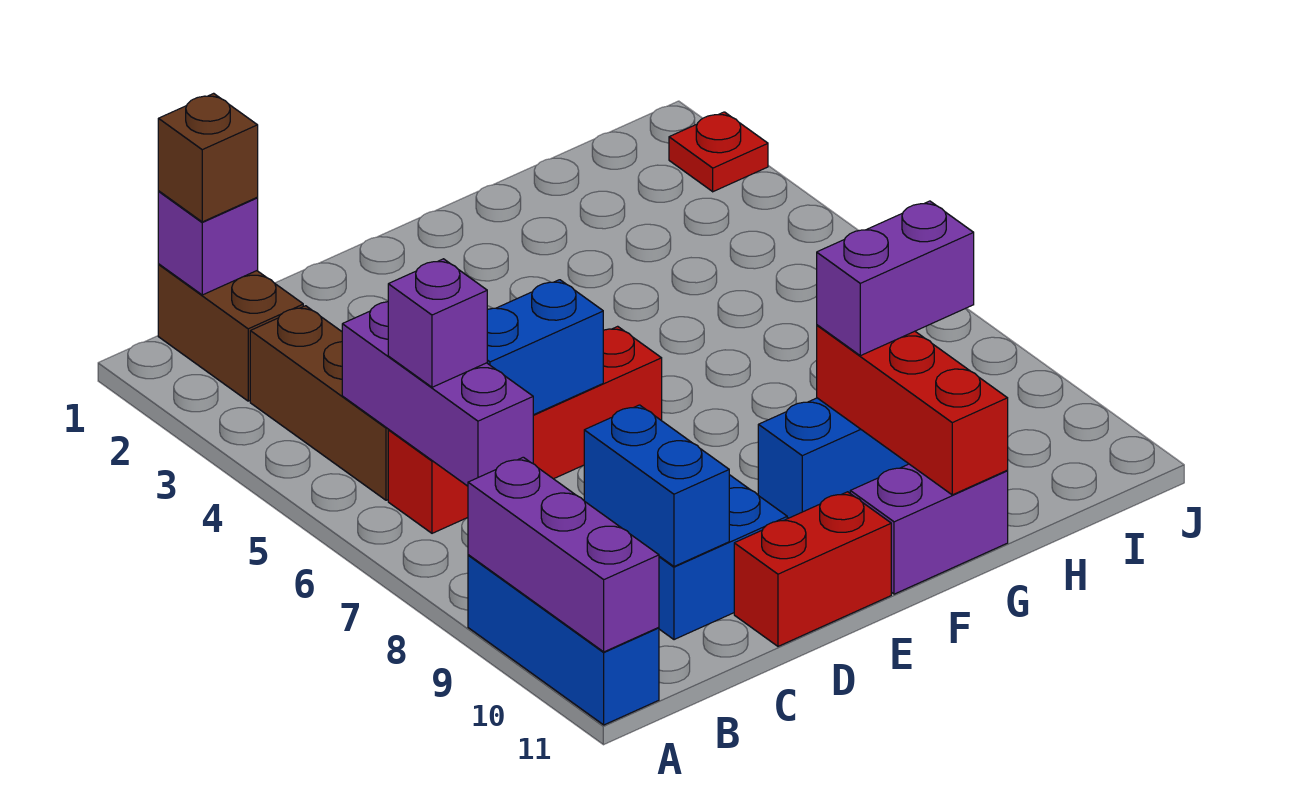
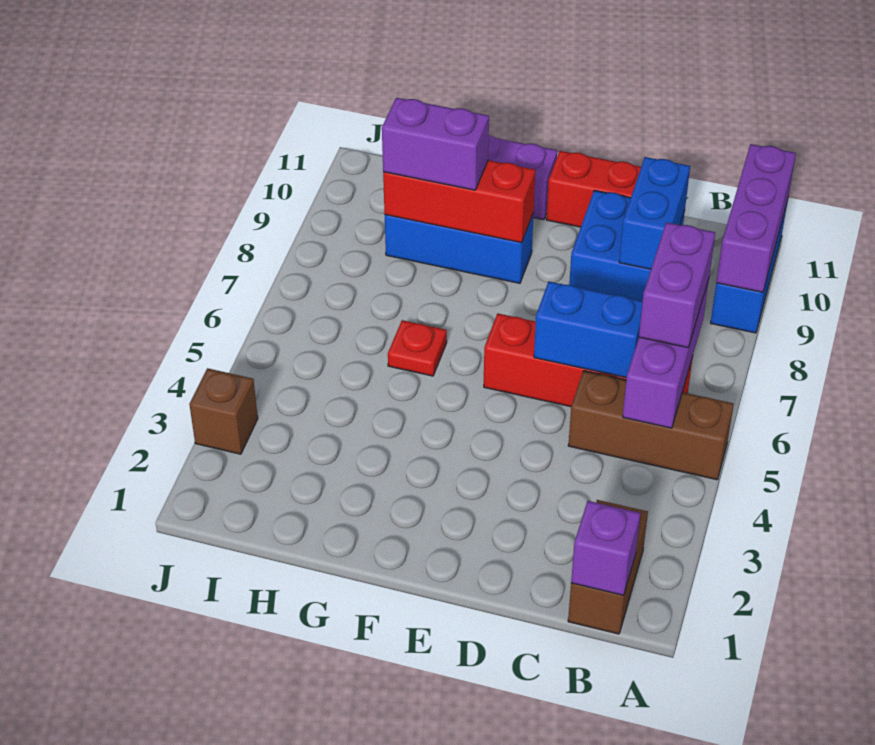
brown brick B1 level 3 -> brown brick J3 level 1
brown brick B3:B5 level 1 -> brown brick A5:C5 level 1
purple brick B6 level 3 -> purple brick B6:B7 level 3
red brick G9:G11 level 2 -> red brick F9:H9 level 2
red plate J2 level 1 -> red plate G6 level 1

